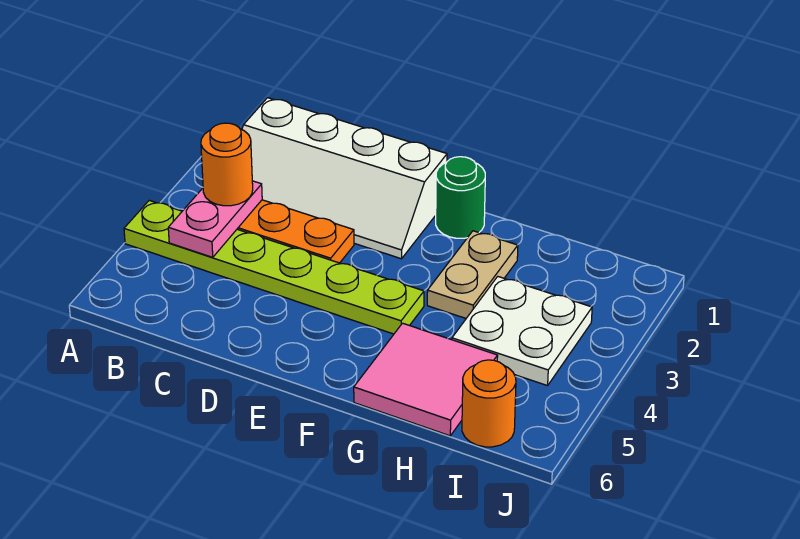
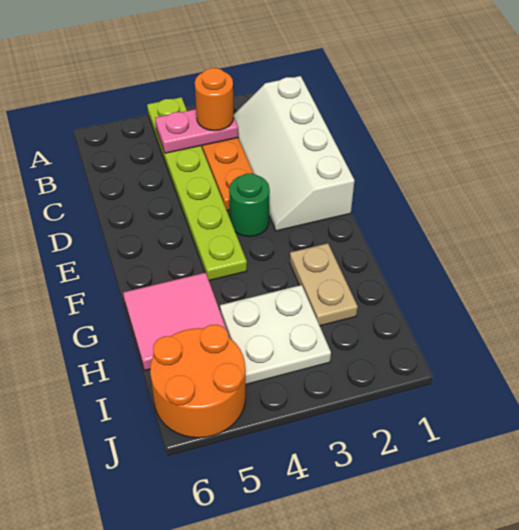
green round brick F1 level 1 -> green round brick E3 level 1
tan plate G2:G3 level 1 -> tan plate G2:H2 level 1
orange round brick I6 level 1 -> orange round brick I5:J6 level 1

